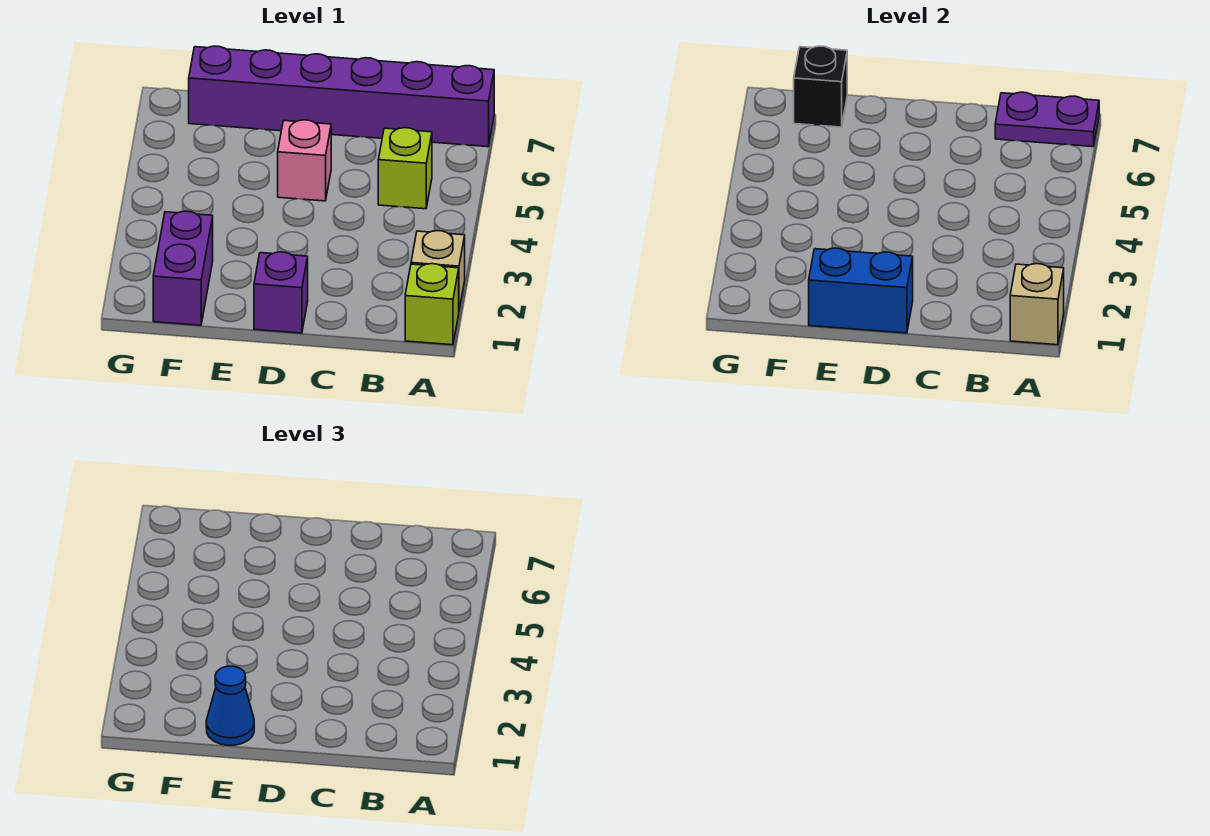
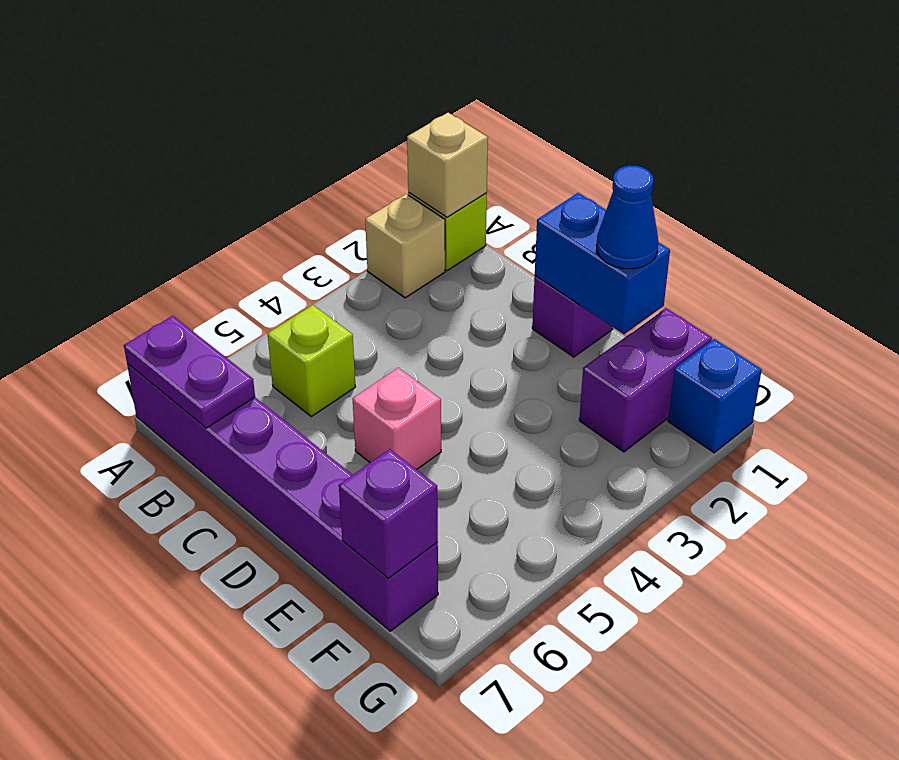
black brick F7 level 2 -> purple brick F7 level 2
none -> blue brick G1 level 1

